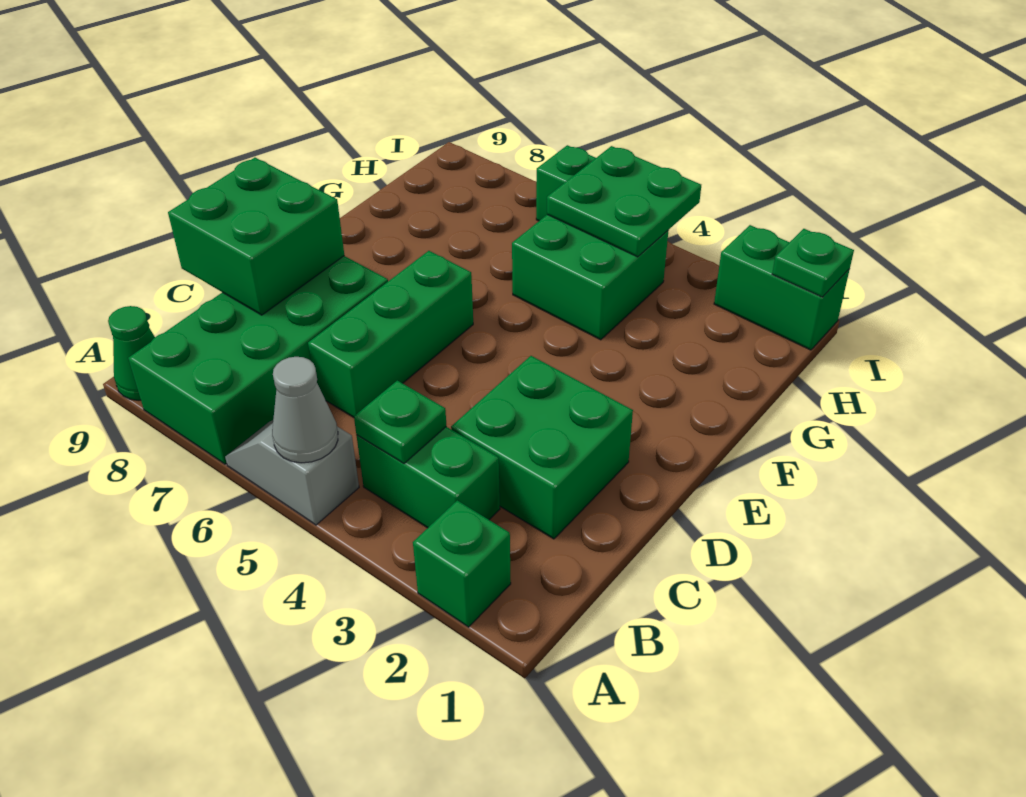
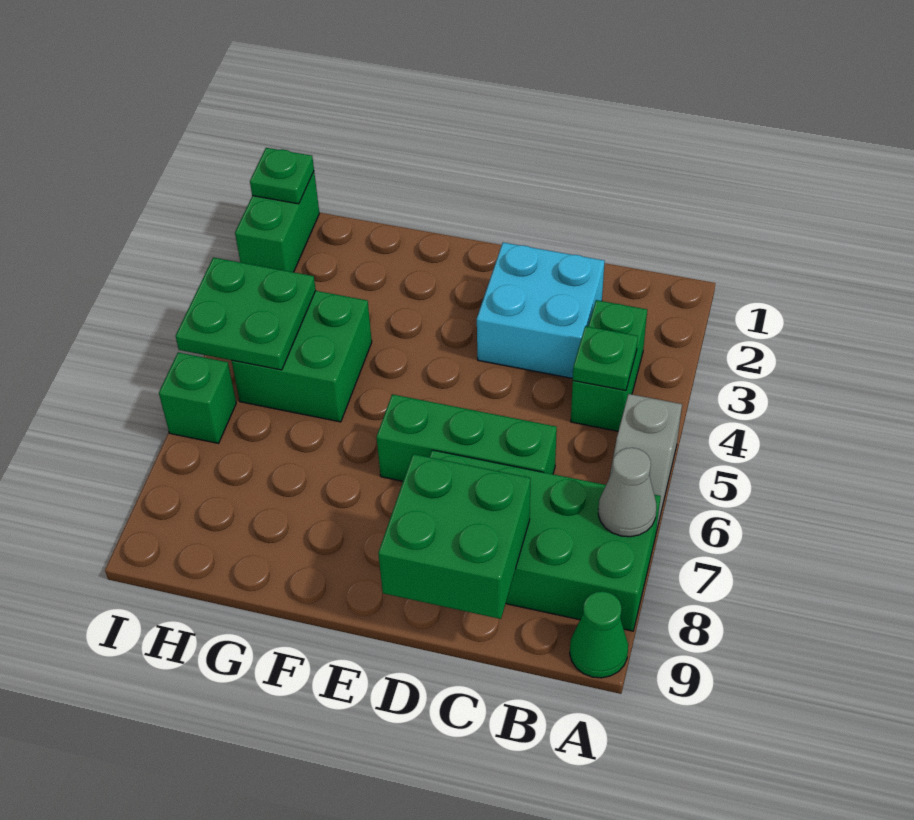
green brick A2 level 1 -> none
grey cone A5 level 2 -> grey cone A7 level 2
green brick C2:D3 level 1 -> cyan brick C2:D3 level 1

